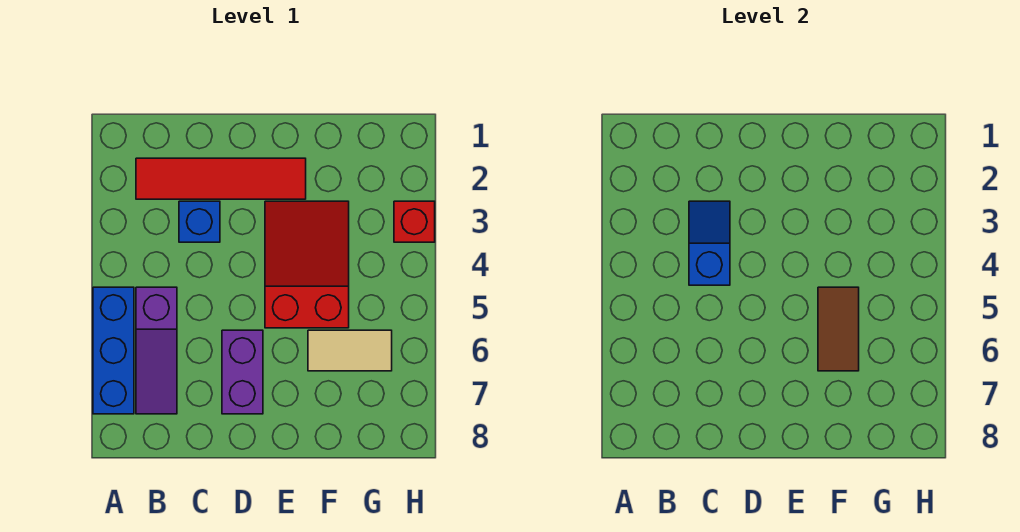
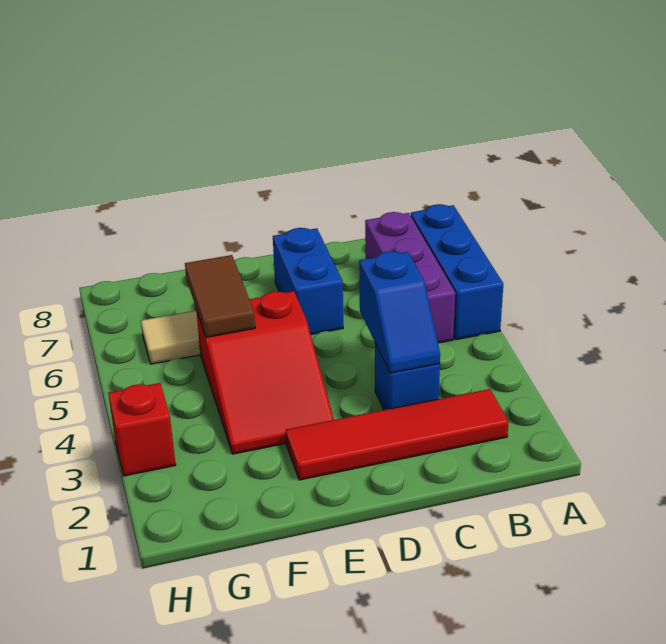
purple slope B5:B7 level 1 top 5 -> purple brick B5:B7 level 1
purple brick D6:D7 level 1 -> blue brick D6:D7 level 1

